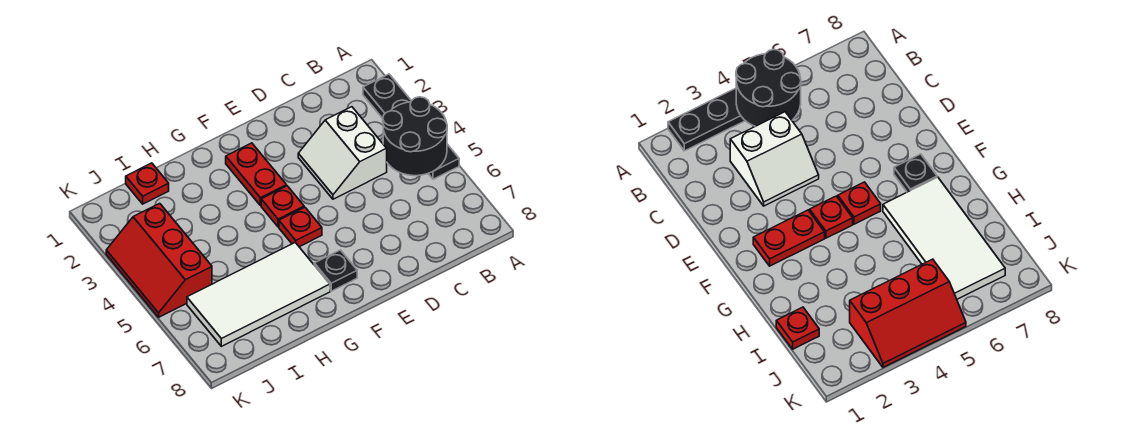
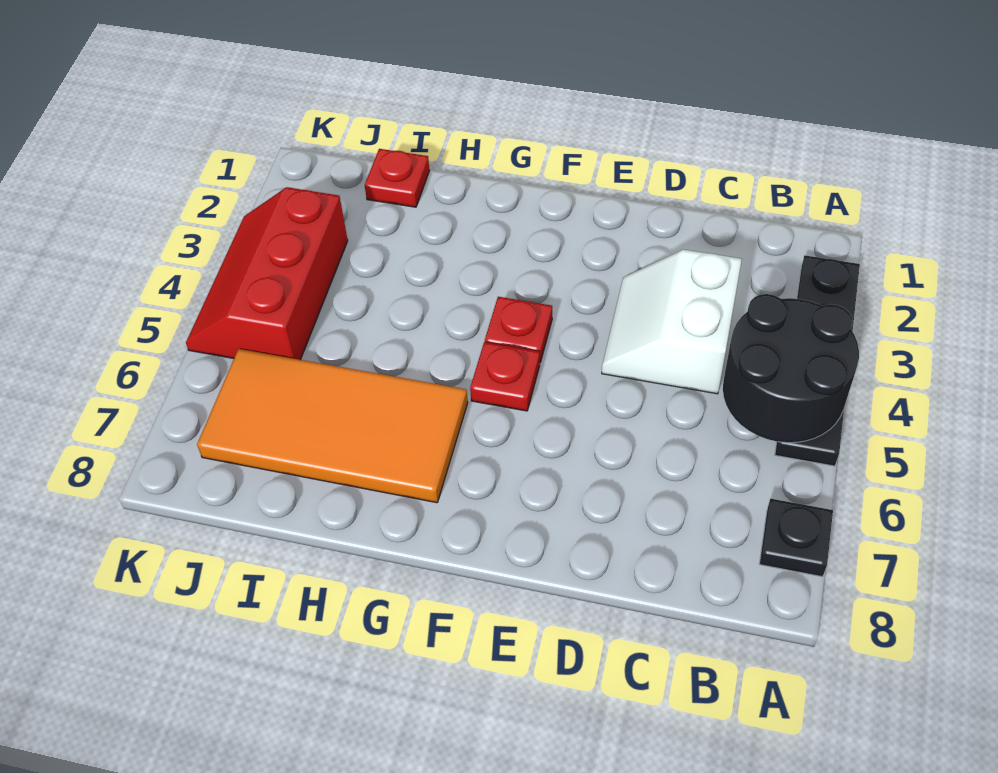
red plate F2:F3 level 1 -> none
black plate F7 level 1 -> black plate A7 level 1
white tile G6:J7 level 1 -> orange tile G6:J7 level 1

